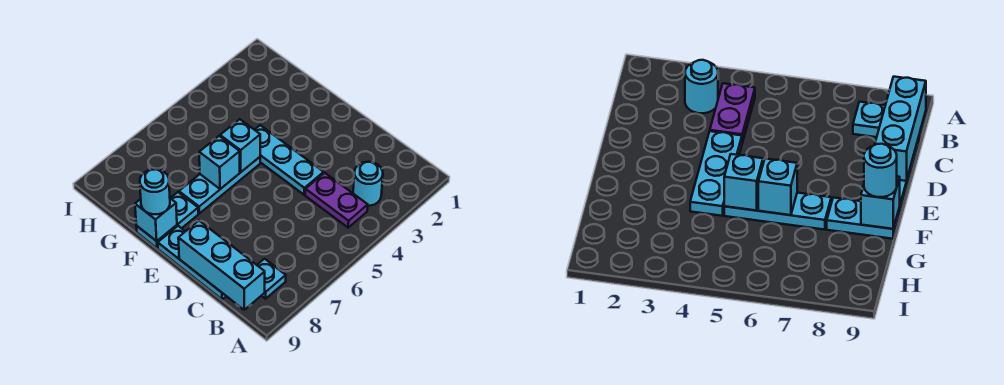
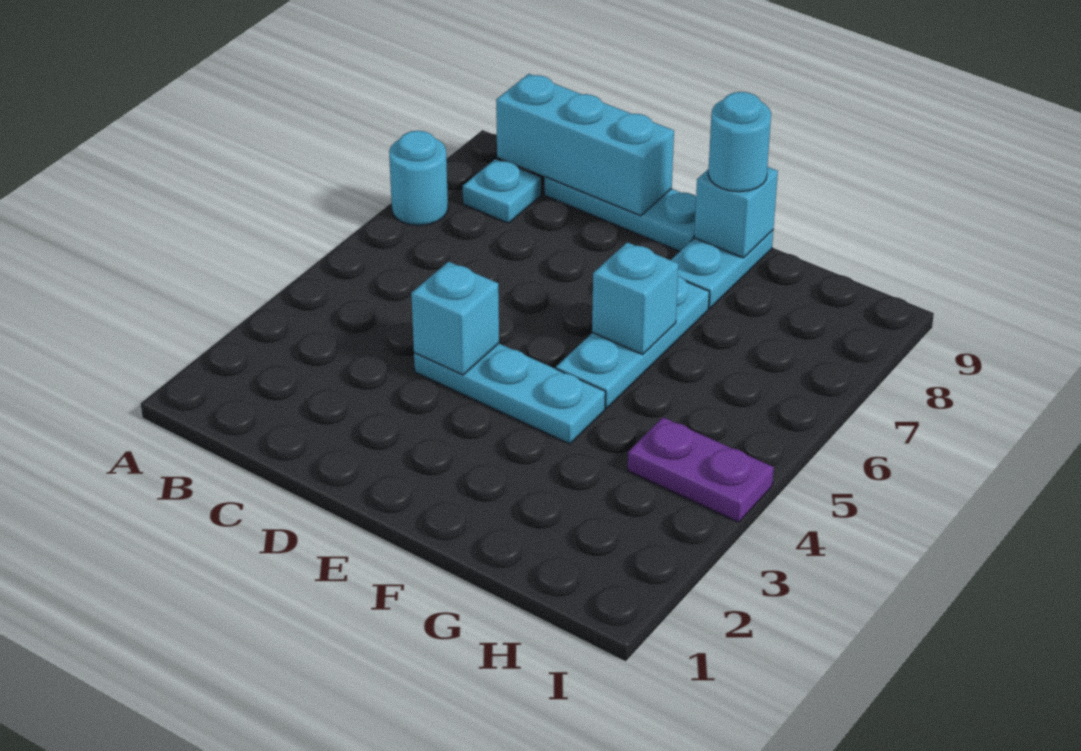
cyan round brick B3 level 1 -> cyan round brick A7 level 1
purple plate B4:C4 level 1 -> purple plate H4:I4 level 1
cyan brick F5 level 2 -> cyan brick D4 level 2

